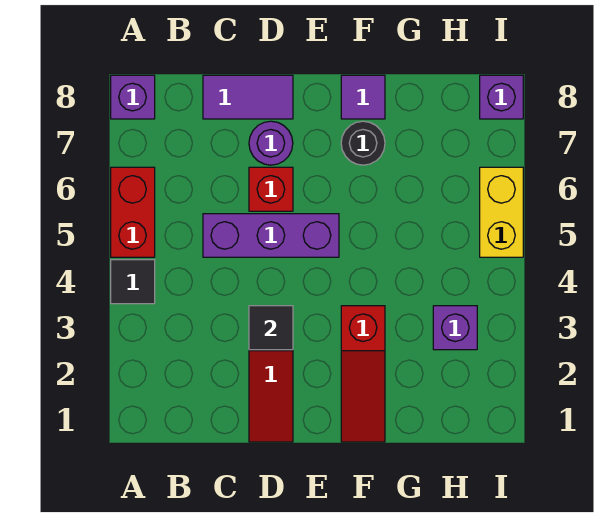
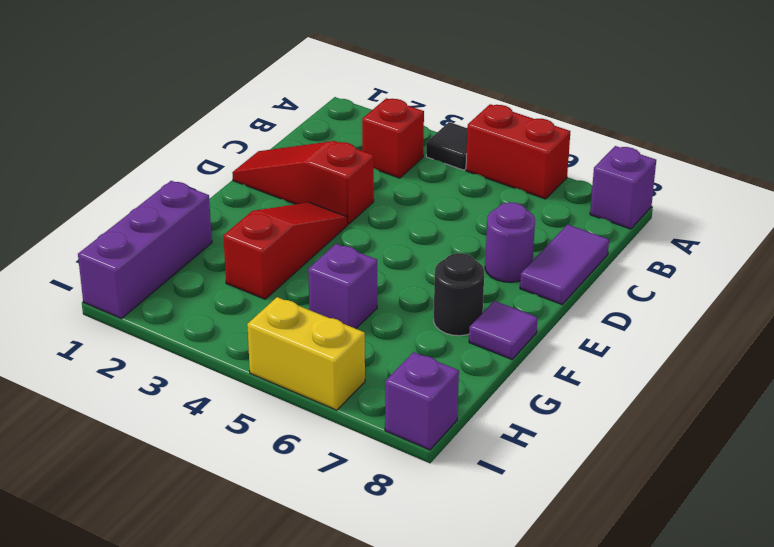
purple brick C5:E5 level 1 -> purple brick G1:I1 level 1
black tile D3 level 2 -> none
red brick D6 level 1 -> red brick B3 level 1
red slope F1:F3 level 1 top 3 -> red slope E3:G3 level 1 top G
purple brick H3 level 1 -> purple brick G5 level 1

